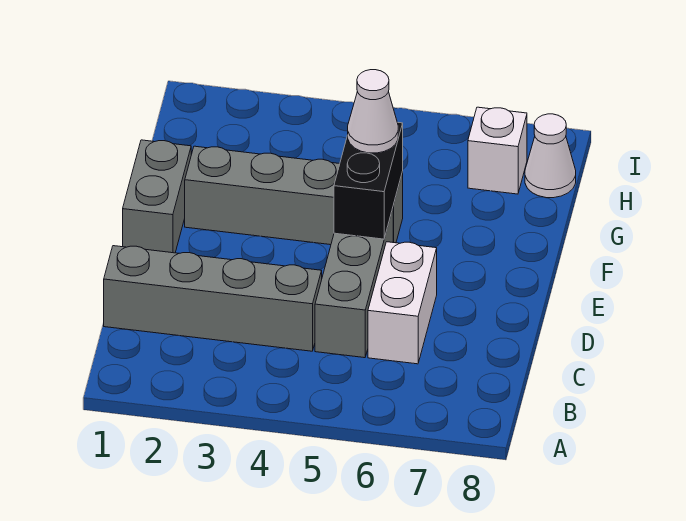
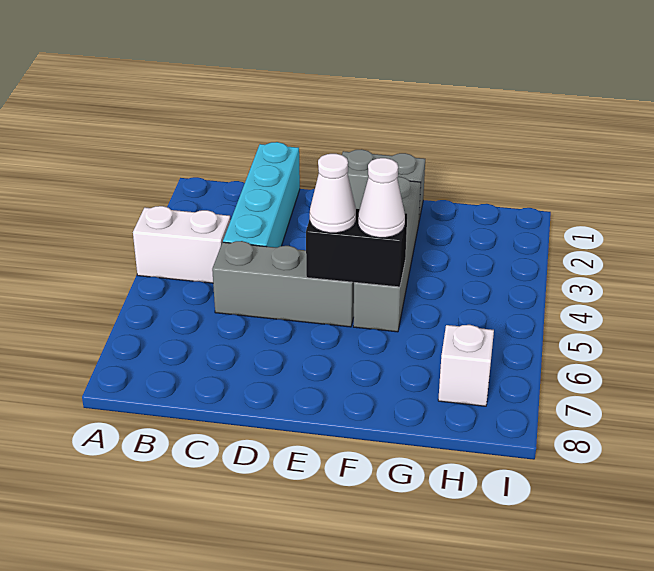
grey brick C1:C4 level 1 -> cyan brick C1:C4 level 1
white brick C6:D6 level 1 -> white brick A4:B4 level 1
white cone H8 level 1 -> white cone E5 level 3

